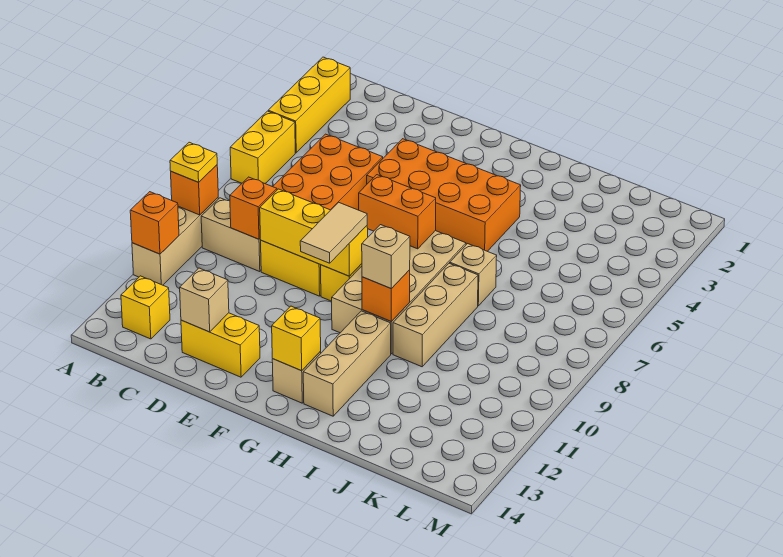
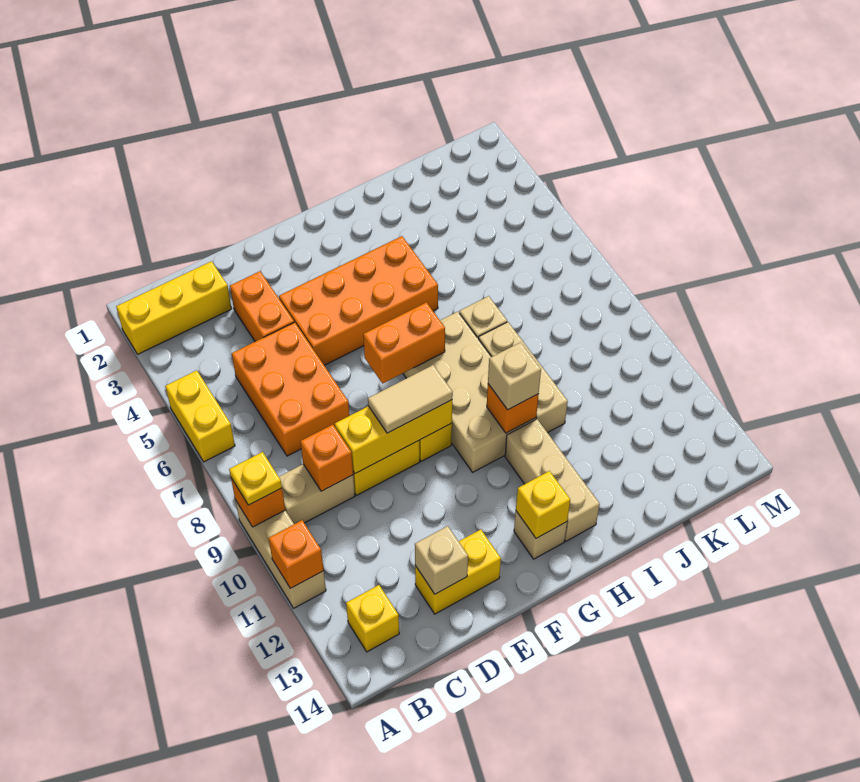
yellow brick A2:A4 level 1 -> yellow brick A2:C2 level 1
none -> orange brick D3:D4 level 1
tan tile F9:F10 level 3 -> tan tile E9:F9 level 3

